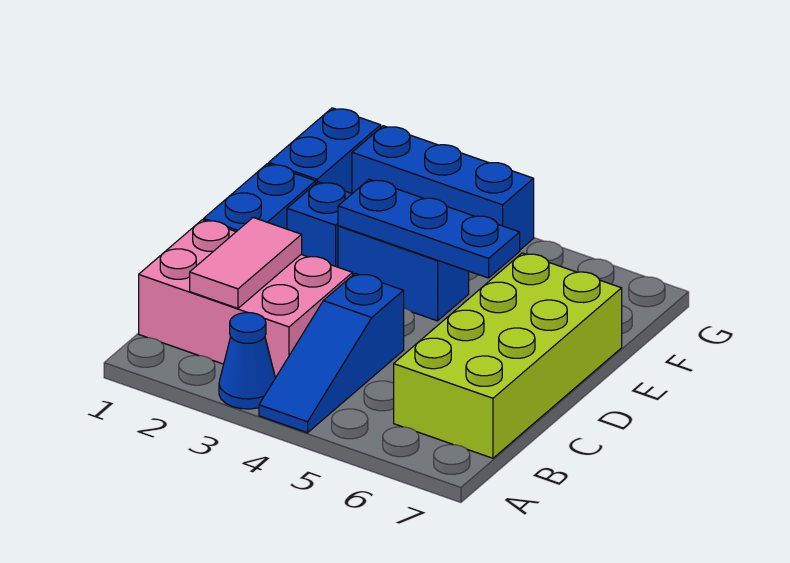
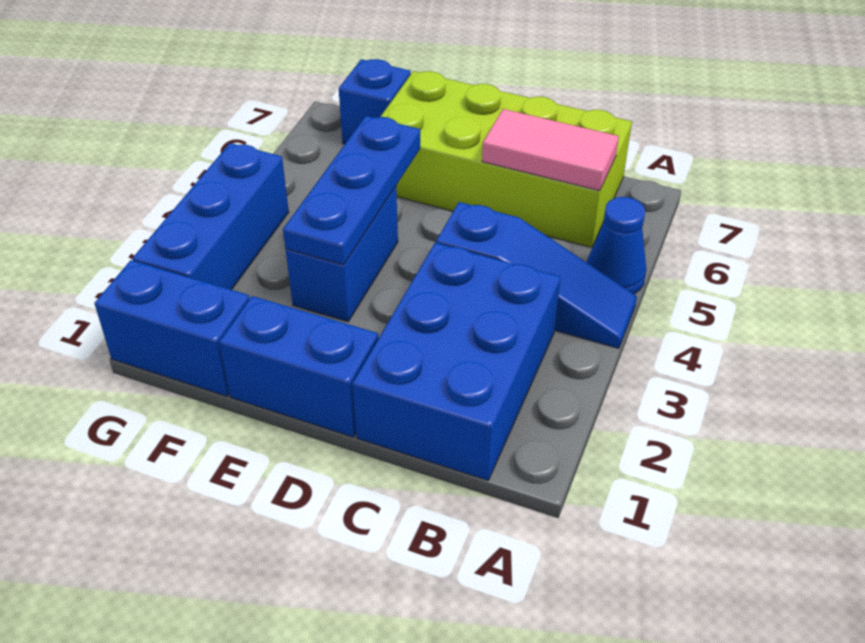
blue cone A3 level 1 -> blue cone A5 level 1
pink brick B1:C3 level 1 -> blue brick B1:C3 level 1
pink tile B2:C2 level 2 -> pink tile B6:C6 level 2
blue brick E2 level 1 -> blue brick F7 level 1

